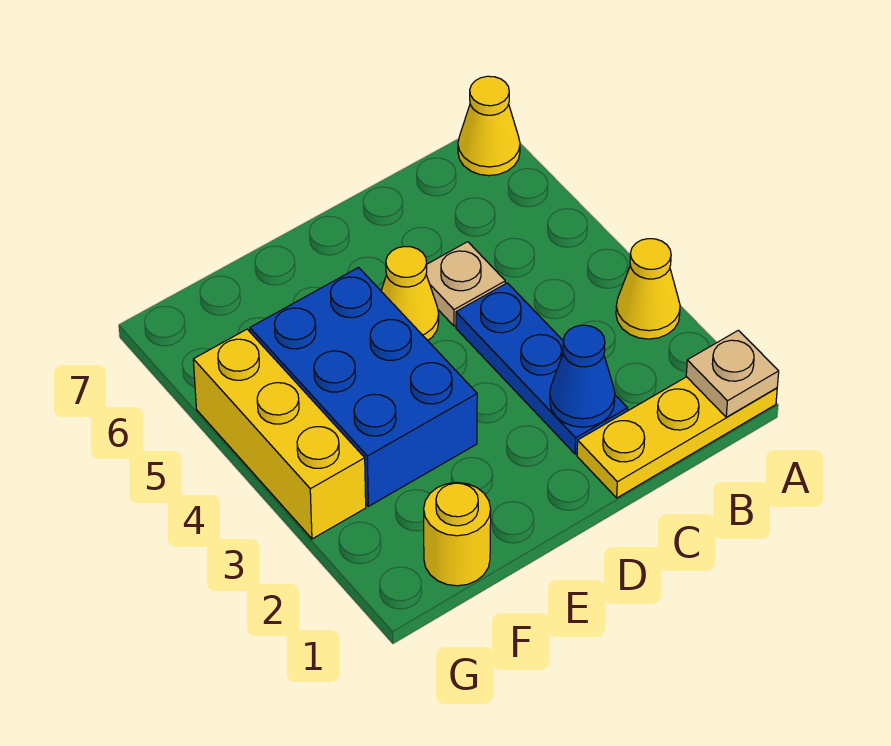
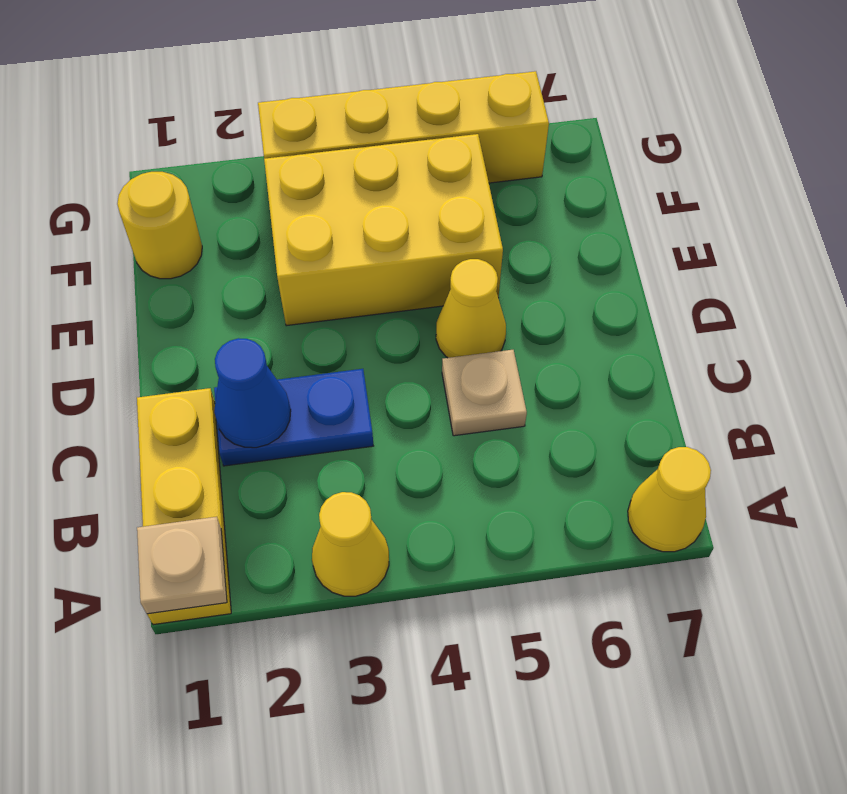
blue plate C2:C4 level 1 -> blue plate C2:C3 level 1
blue brick E3:F5 level 1 -> yellow brick E3:F5 level 1
yellow brick G3:G5 level 1 -> yellow brick G3:G6 level 1

